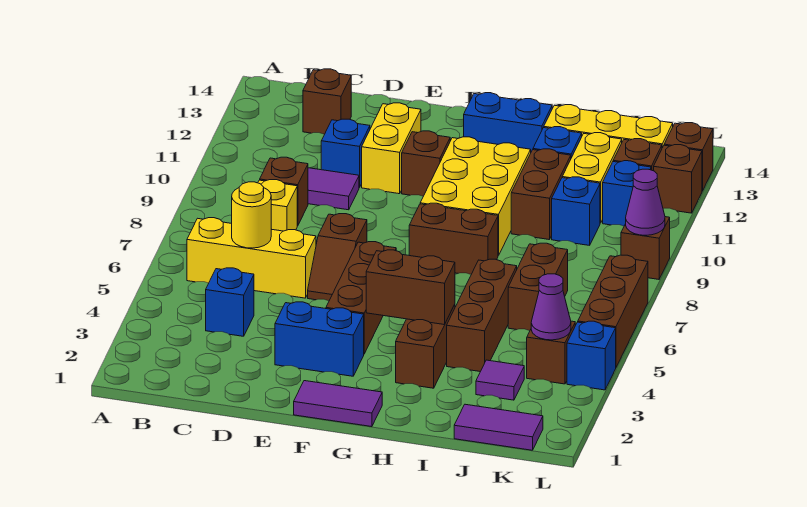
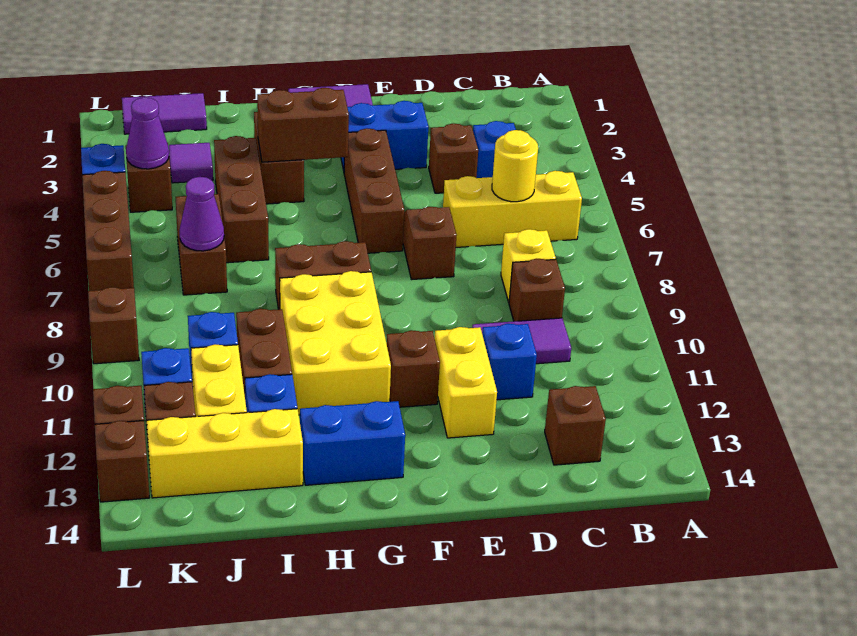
none -> brown brick D4 level 1
purple cone L9 level 2 -> purple cone J7 level 2

